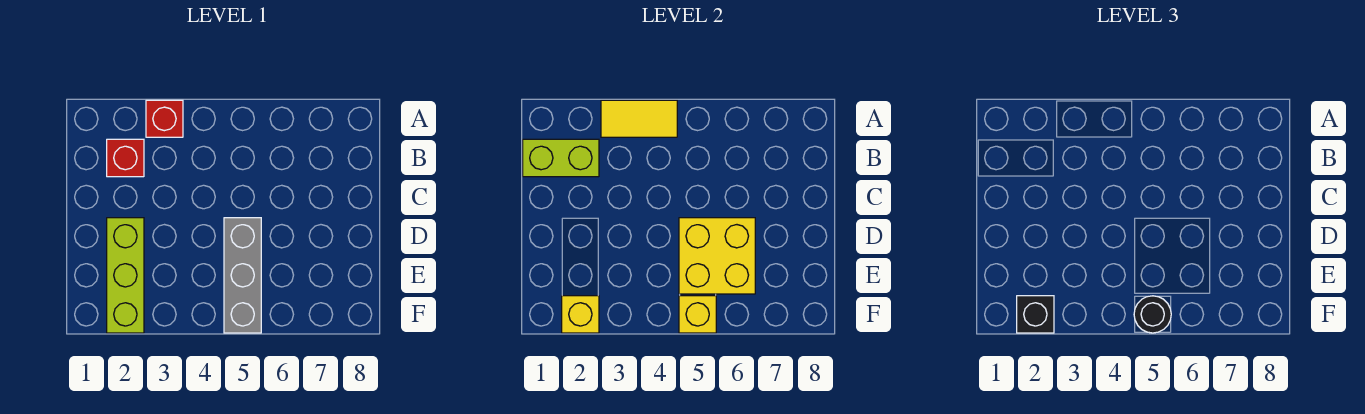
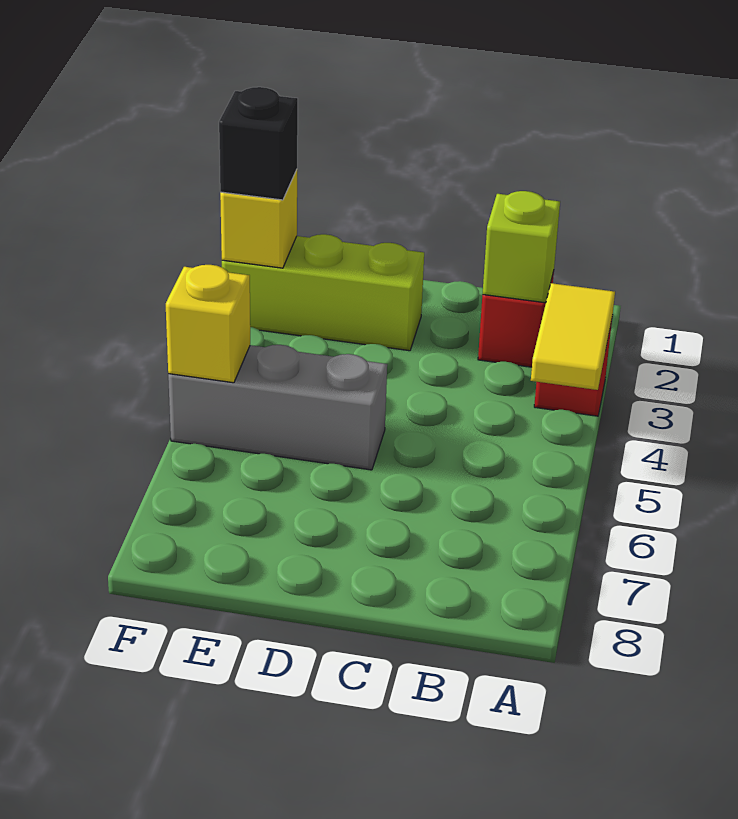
lime brick B1:B2 level 2 -> lime brick B2 level 2
yellow brick D5:E6 level 2 -> none
black round brick F5 level 3 -> none

